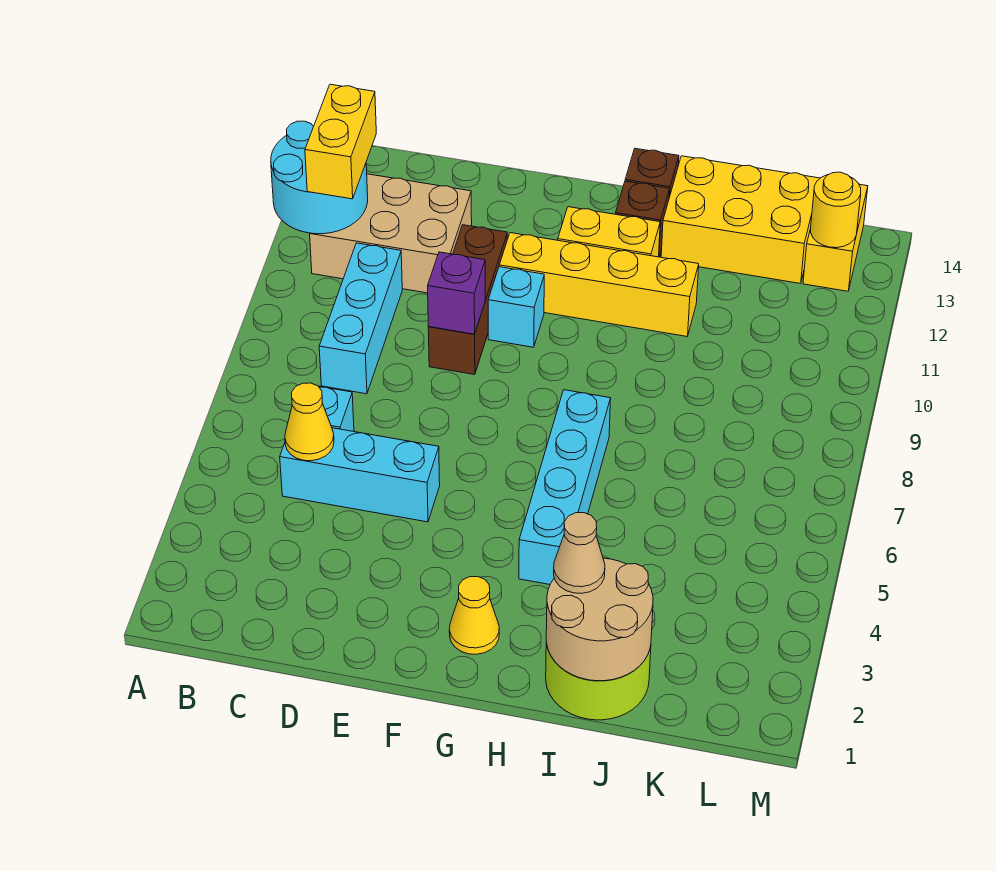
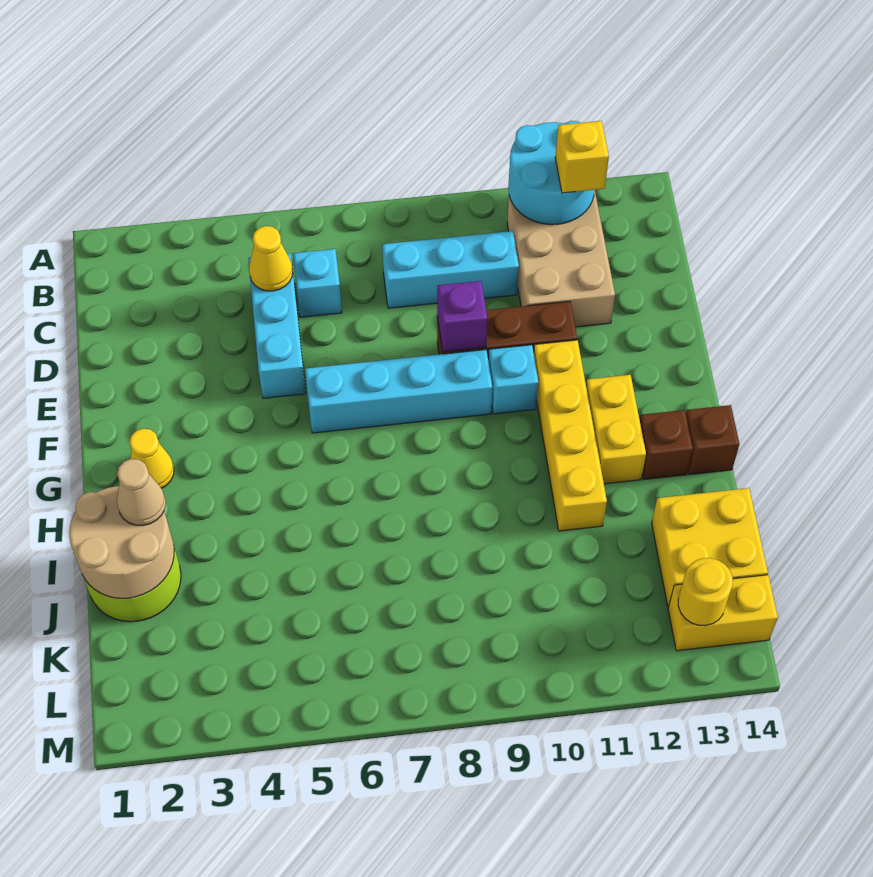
yellow brick B11:B12 level 3 -> yellow brick B12 level 3
cyan brick H4:H7 level 1 -> cyan brick F6:F9 level 1
yellow brick I13:K14 level 1 -> yellow brick J13:K14 level 1

